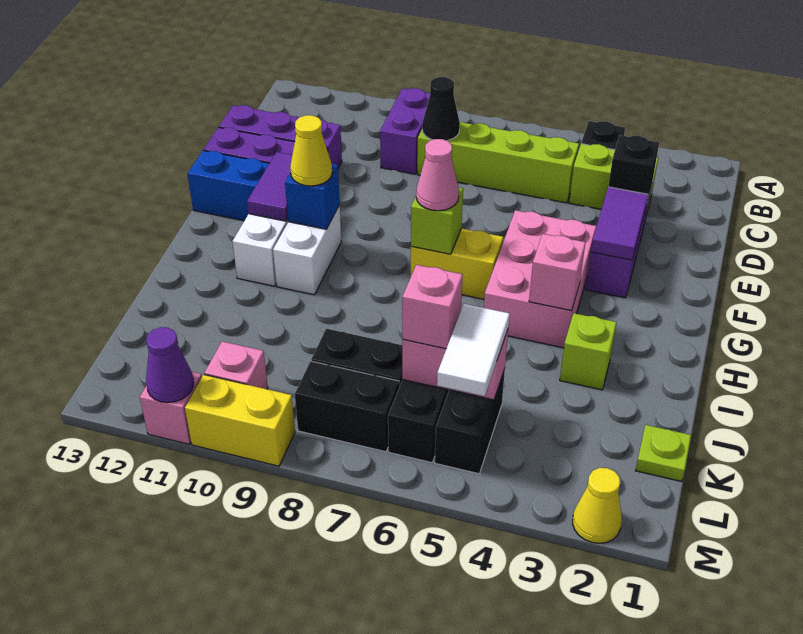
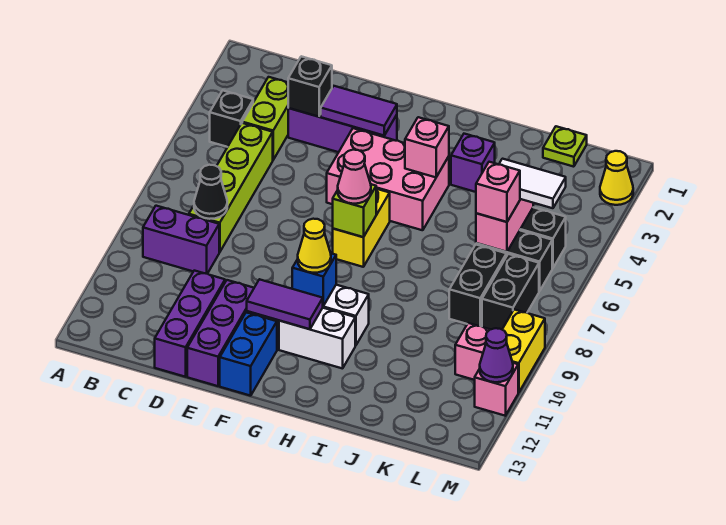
lime brick I3 level 1 -> purple brick I3 level 1

